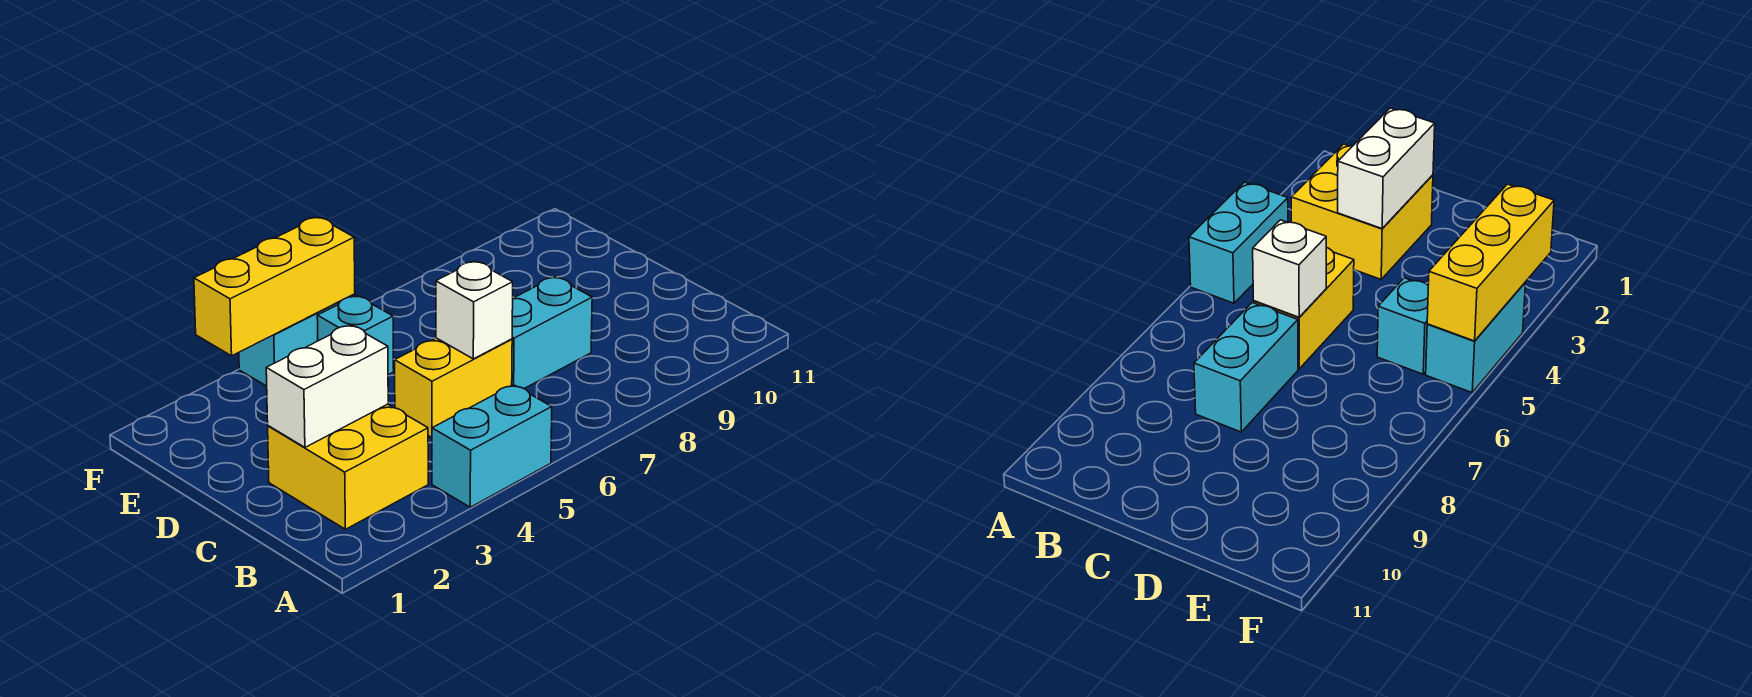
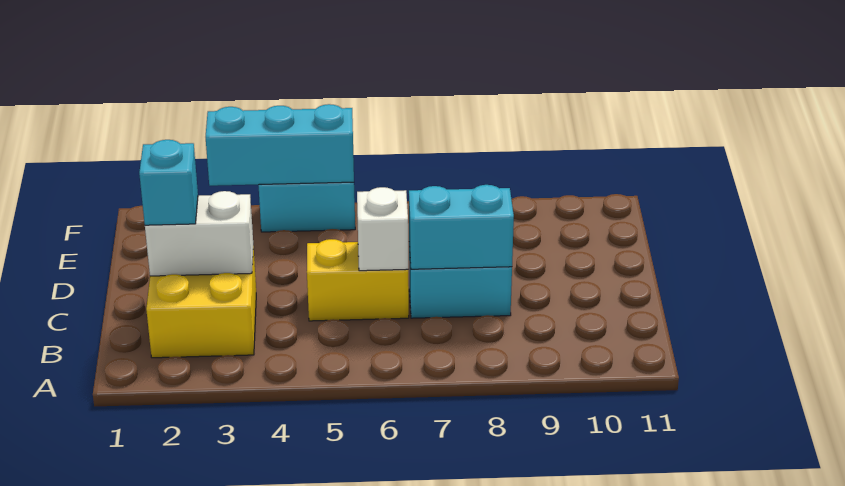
cyan brick A4:A5 level 1 -> cyan brick C7:C8 level 2
cyan brick E5 level 1 -> cyan brick C2 level 3
yellow brick F3:F5 level 2 -> cyan brick F3:F5 level 2

